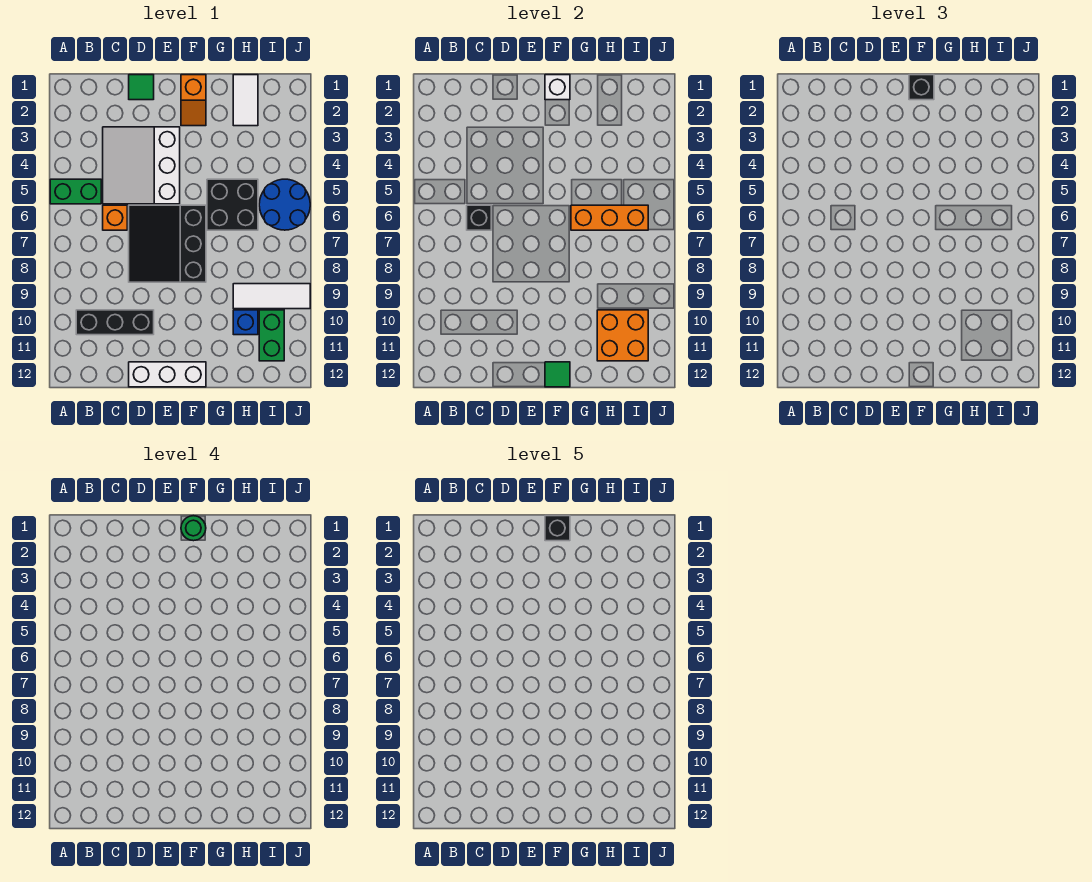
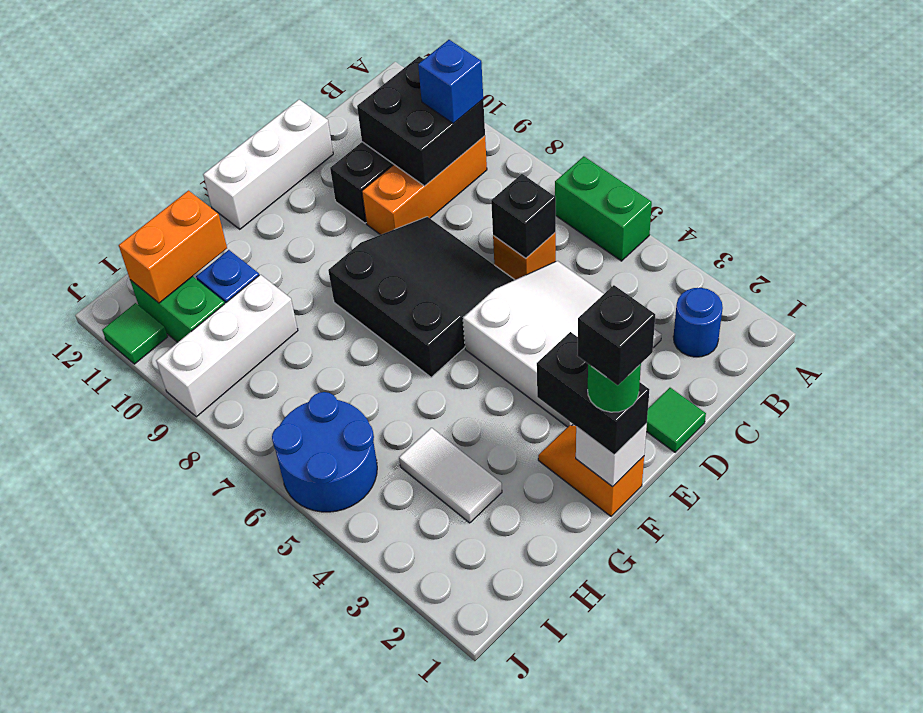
green brick A5:B5 level 1 -> green brick A5:A6 level 1
none -> blue round brick B2 level 1
none -> blue brick B9 level 3
black brick F1 level 3 -> black brick F1:F2 level 3
green tile F12 level 2 -> green tile J11 level 1
black brick G5:H6 level 1 -> black brick B9:C10 level 2
orange brick G6:I6 level 2 -> orange brick B9:D9 level 1
white tile H1:H2 level 1 -> white tile H3:H4 level 1
white tile H9:J9 level 1 -> white brick H9:J9 level 1
orange brick H10:I11 level 2 -> orange brick H11:I11 level 2

